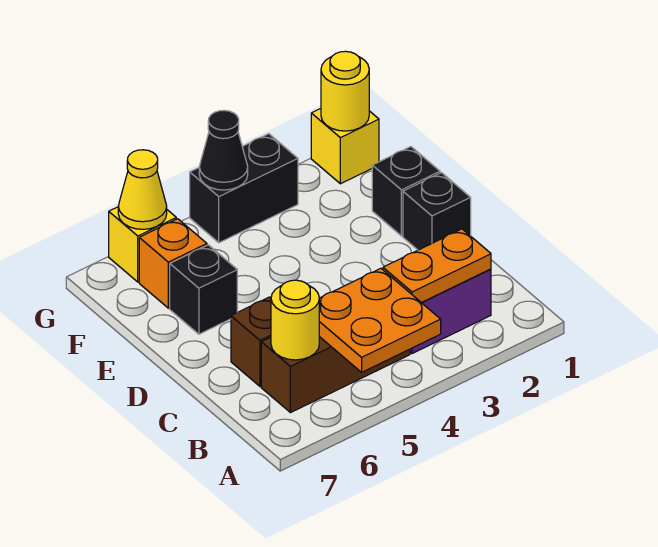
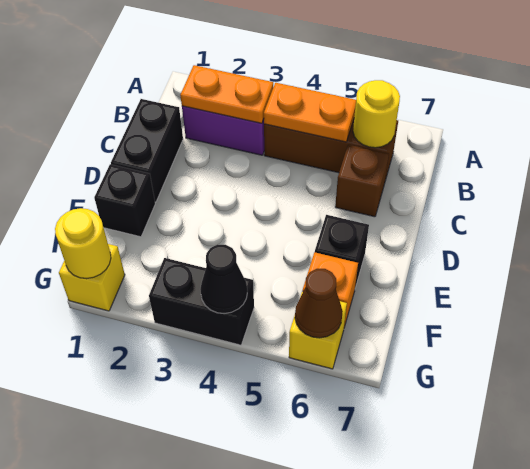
orange plate A4:B5 level 2 -> orange plate B4:B5 level 2
black brick D1 level 1 -> black brick C1:D1 level 1
yellow cone G6 level 2 -> brown cone G6 level 2

